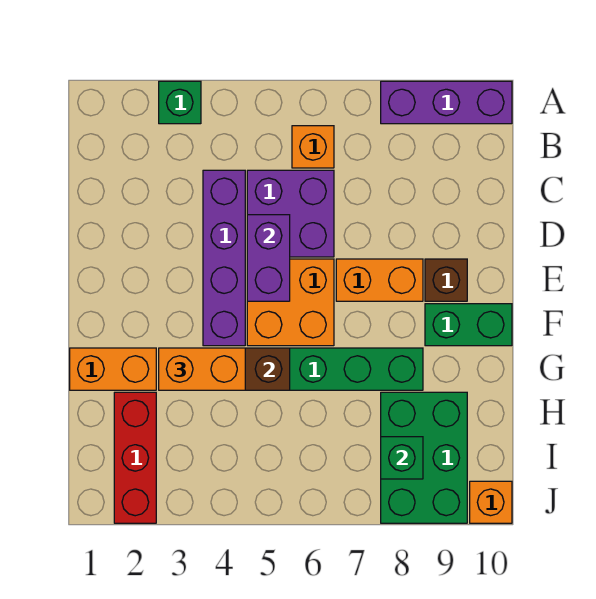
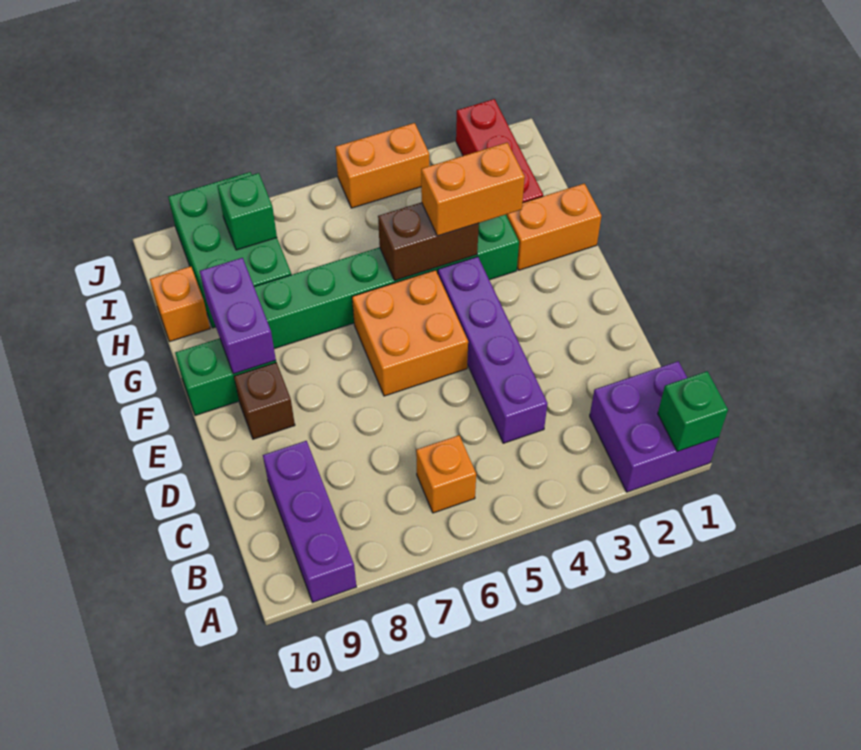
green brick A3 level 1 -> green brick A1 level 2
purple brick A8:A10 level 1 -> purple brick A9:C9 level 1
purple brick C5:D6 level 1 -> purple brick A1:B2 level 1
purple brick D5:E5 level 2 -> purple brick F9:G9 level 2
orange brick E7:E8 level 1 -> orange brick J4:J5 level 1
orange brick J10 level 1 -> orange brick H10 level 1

